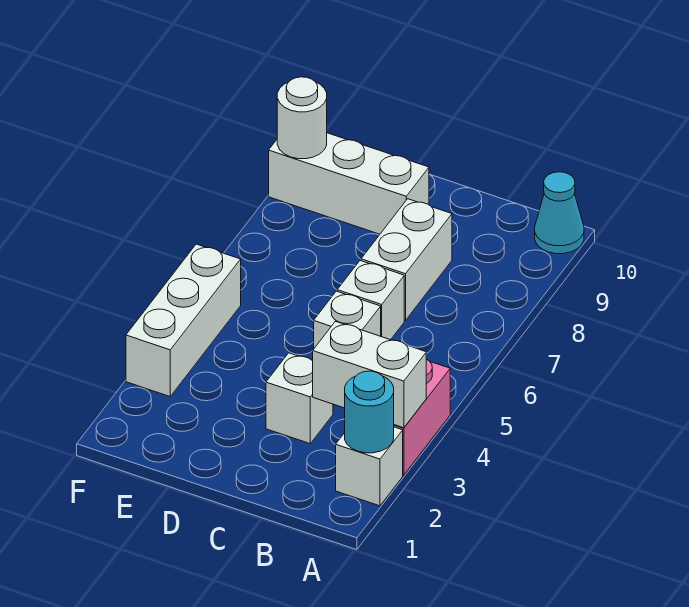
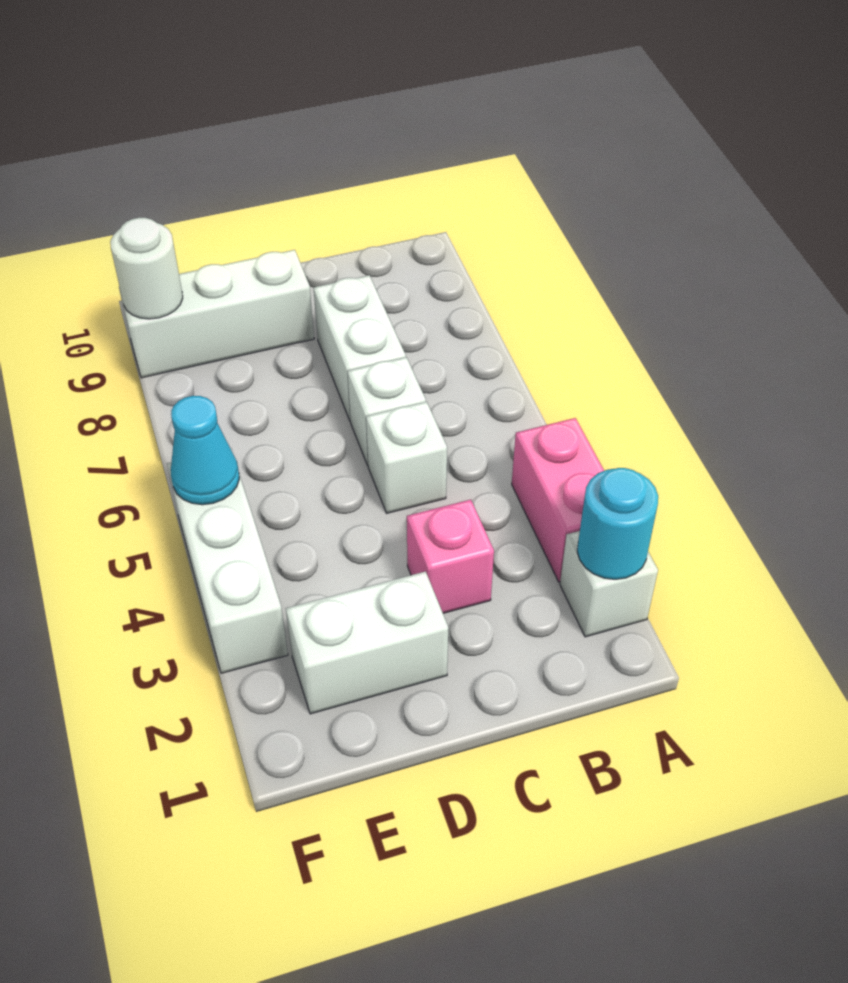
white brick A3:B3 level 2 -> white brick D2:E2 level 1
cyan cone A10 level 1 -> cyan cone F5 level 2
white brick C3 level 1 -> pink brick C3 level 1

